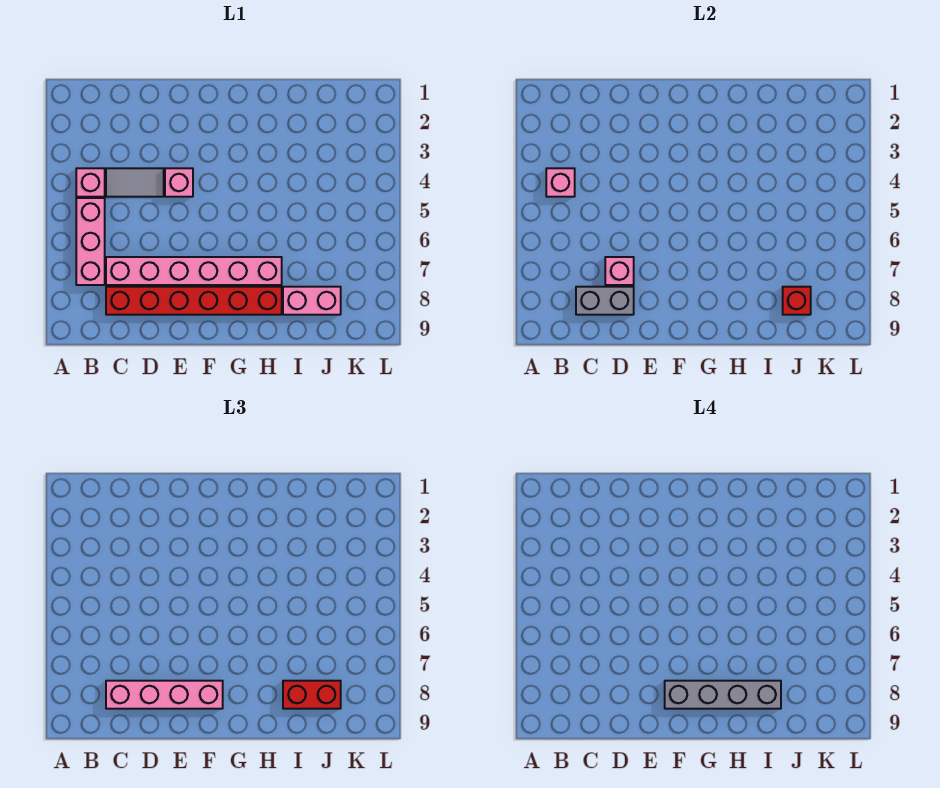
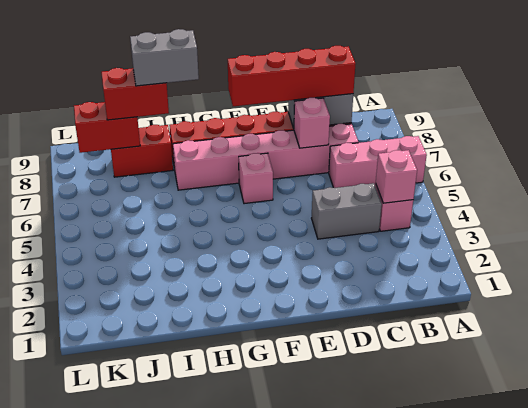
pink brick B5:B7 level 1 -> pink brick A6:C6 level 1
grey tile C4:D4 level 1 -> grey brick C4:D4 level 1
pink brick C8:F8 level 3 -> red brick C8:F8 level 3
pink brick E4 level 1 -> pink brick F6 level 1
grey brick F8:I8 level 4 -> grey brick H8:I8 level 4
pink brick I8:J8 level 1 -> red brick I8:J8 level 1
red brick J8 level 2 -> red brick J8:K8 level 2

